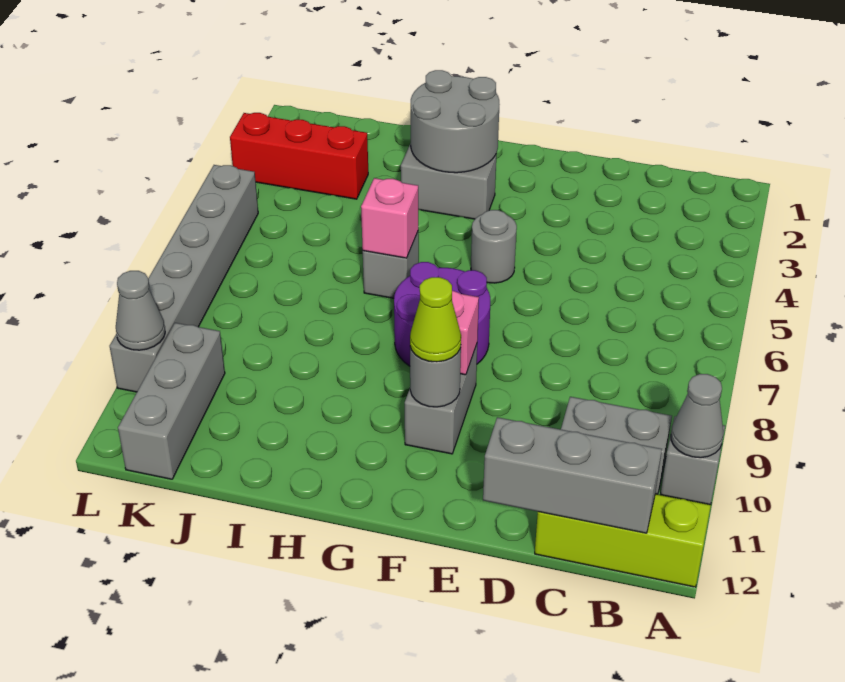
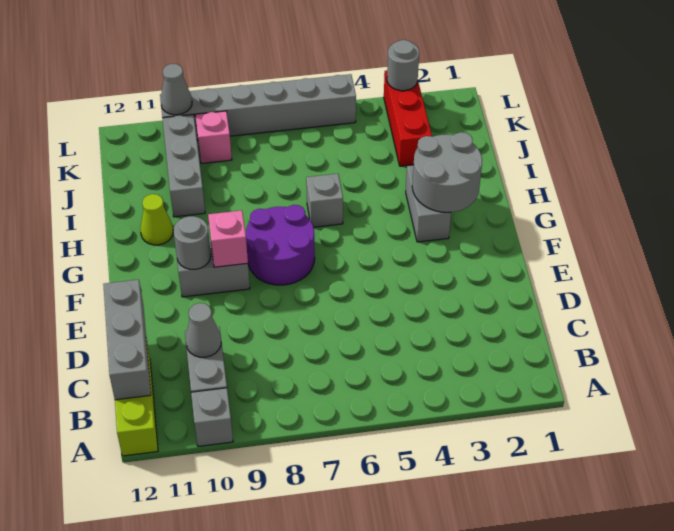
grey cone A10 level 2 -> grey cone C10 level 2
grey round brick F5 level 1 -> grey round brick L3 level 2
lime cone F10 level 3 -> lime cone H11 level 1
pink brick H6 level 2 -> pink brick K9 level 1
grey brick K10:K12 level 1 -> grey brick I10:K10 level 1

